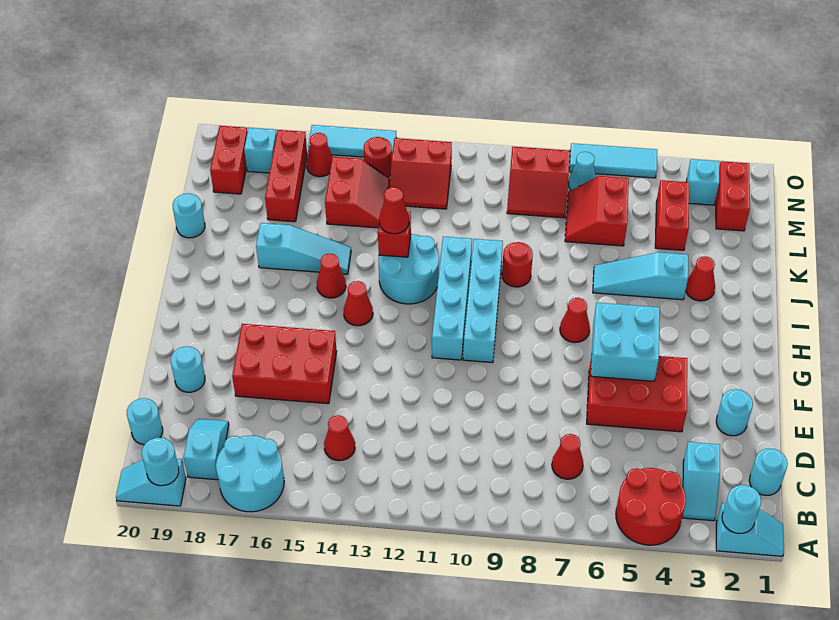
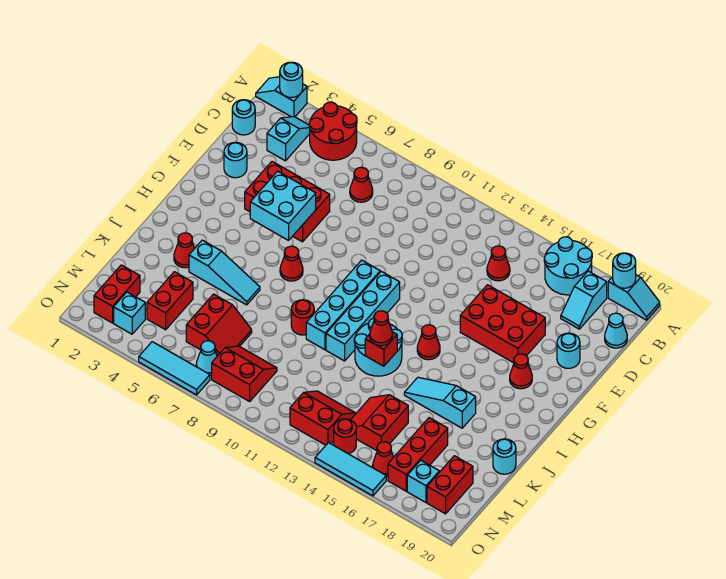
cyan round brick C20 level 1 -> cyan cone C20 level 1
red cone I15 level 1 -> red cone G18 level 1

